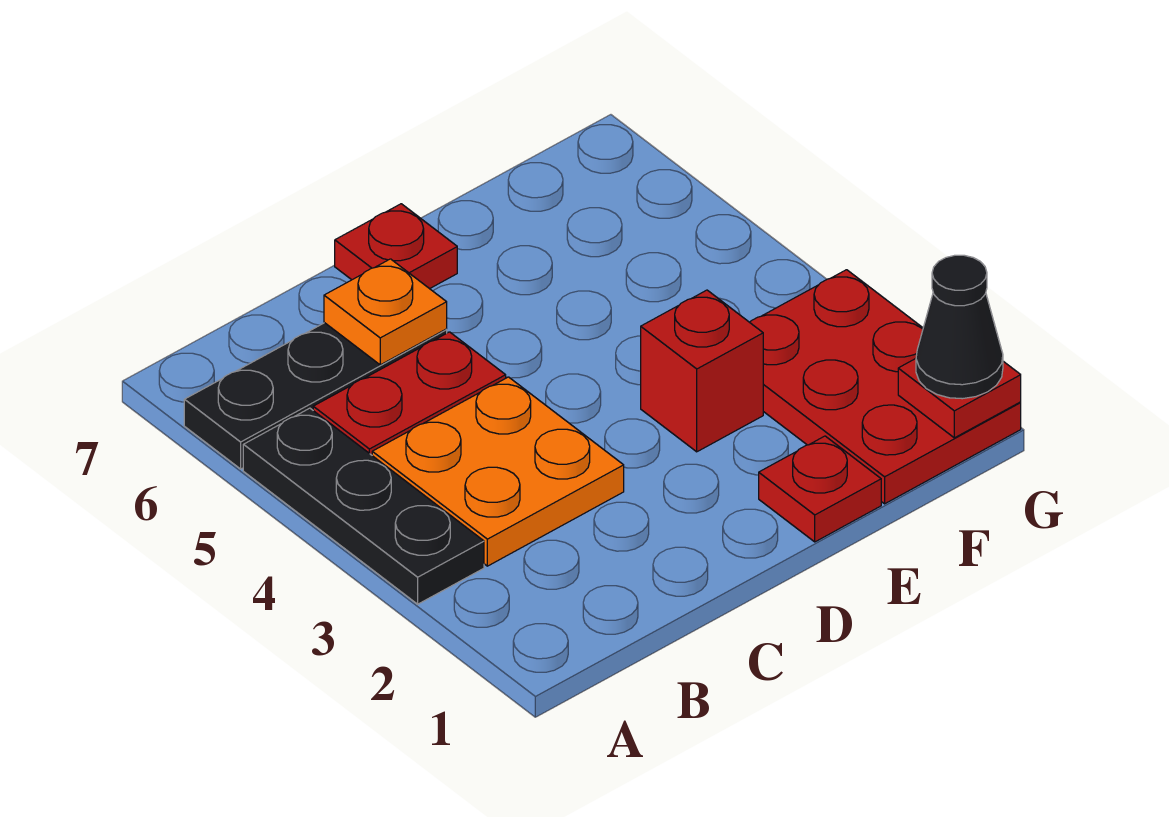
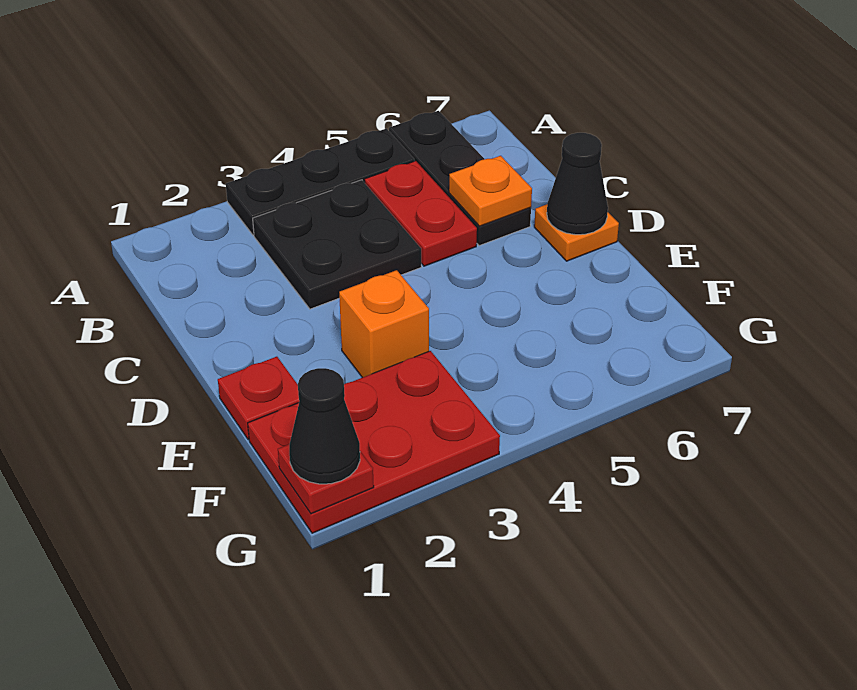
orange plate B3:C4 level 1 -> black plate B3:C4 level 1
red plate D7 level 1 -> orange plate D7 level 1
none -> black cone D7 level 2
red brick E3 level 1 -> orange brick E3 level 1

